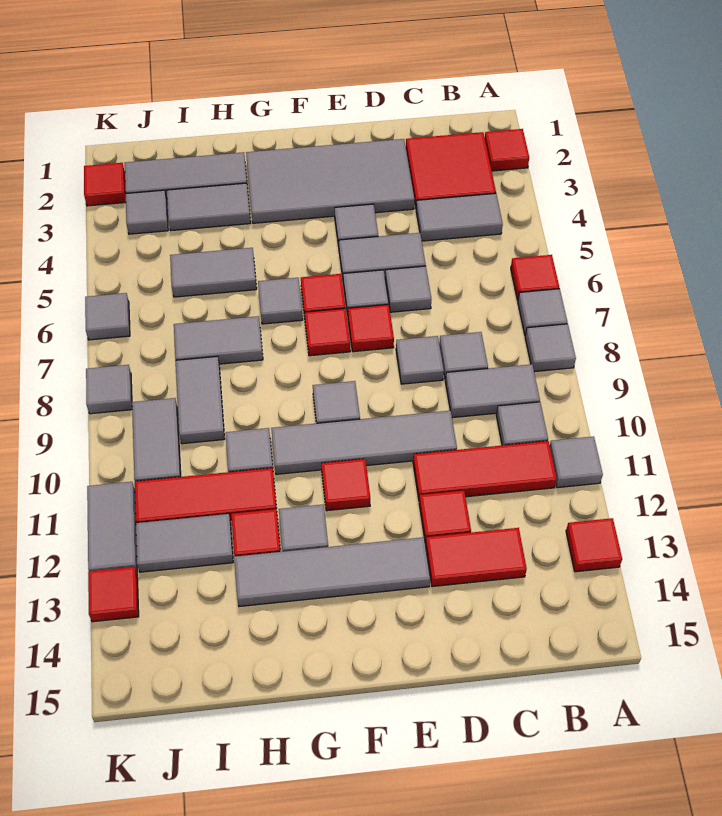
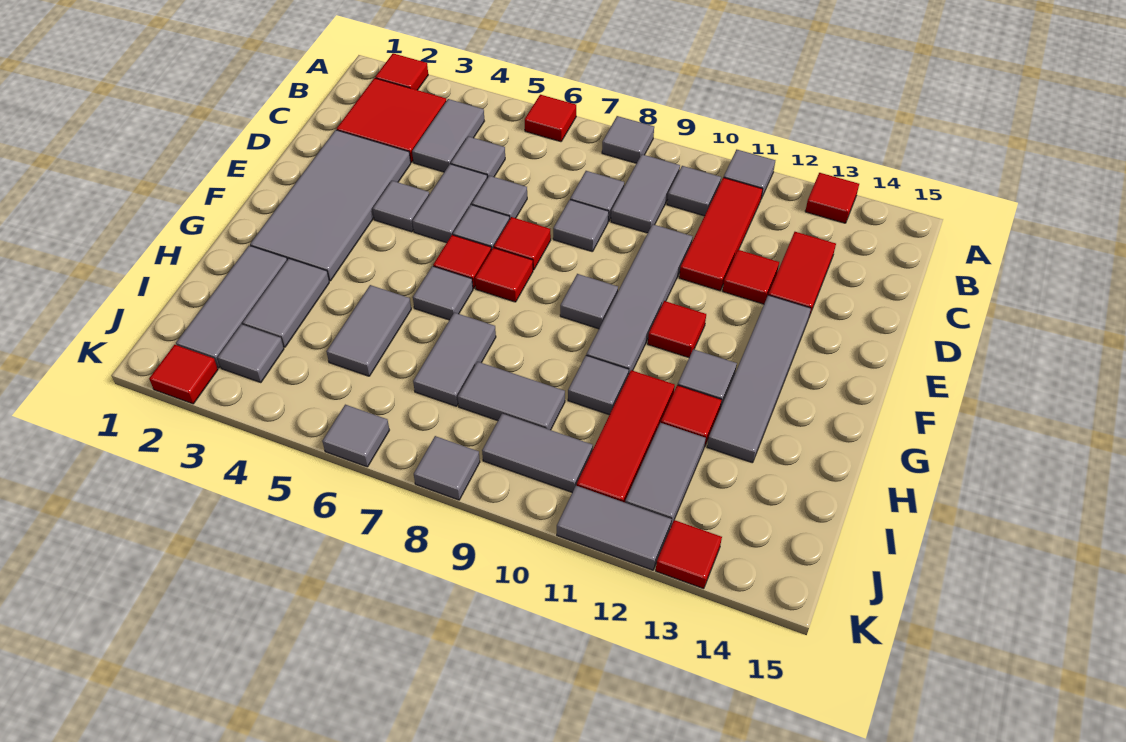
grey tile A7 level 1 -> grey tile C5 level 1

